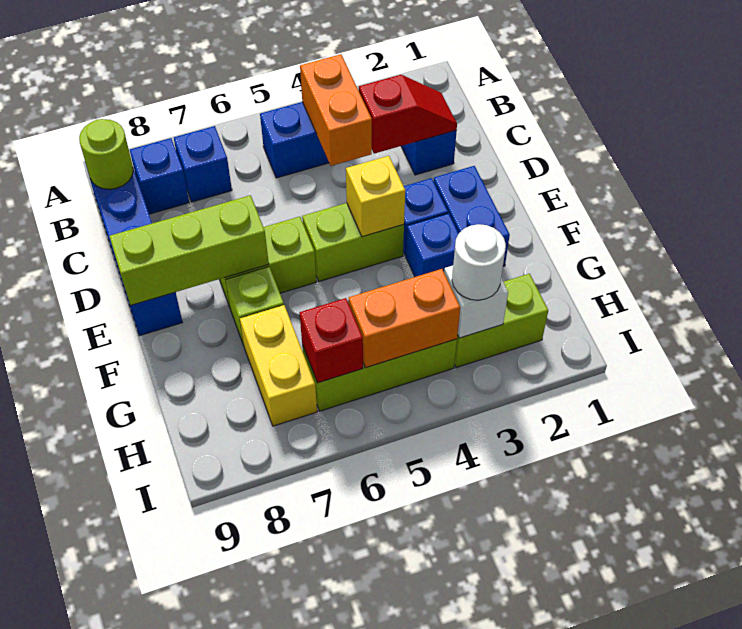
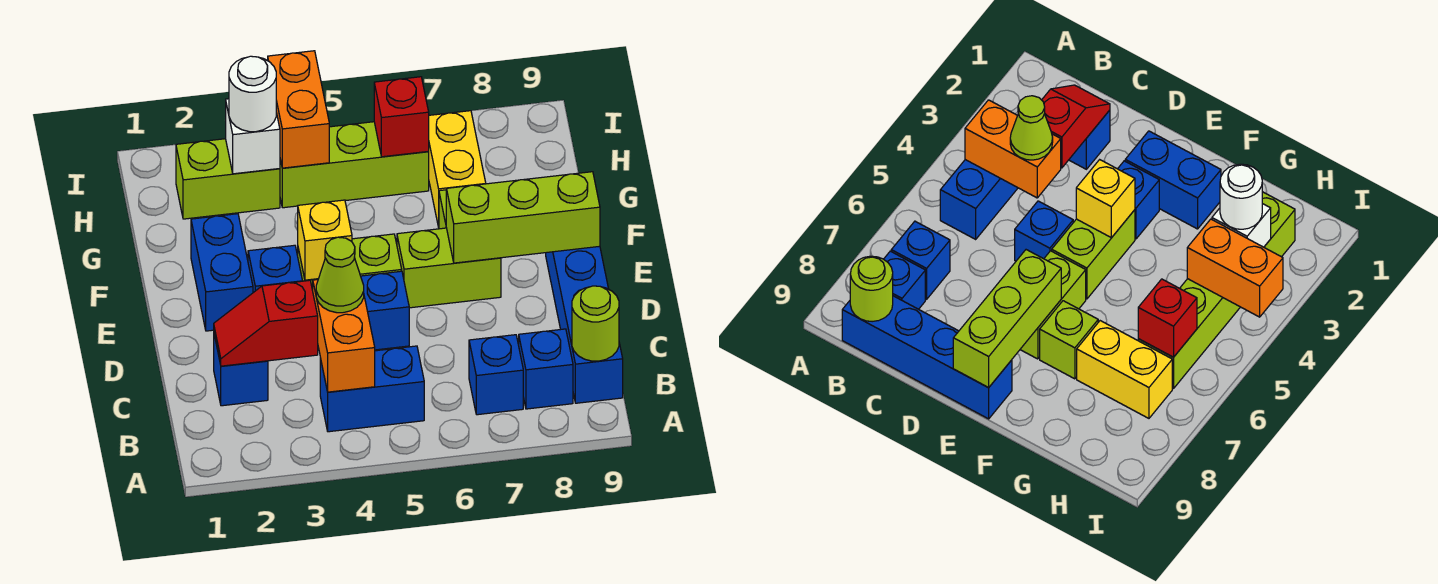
none -> lime cone C4 level 3
blue brick F3 level 1 -> blue brick D5 level 1
orange brick H4:H5 level 2 -> orange brick H4:I4 level 2

